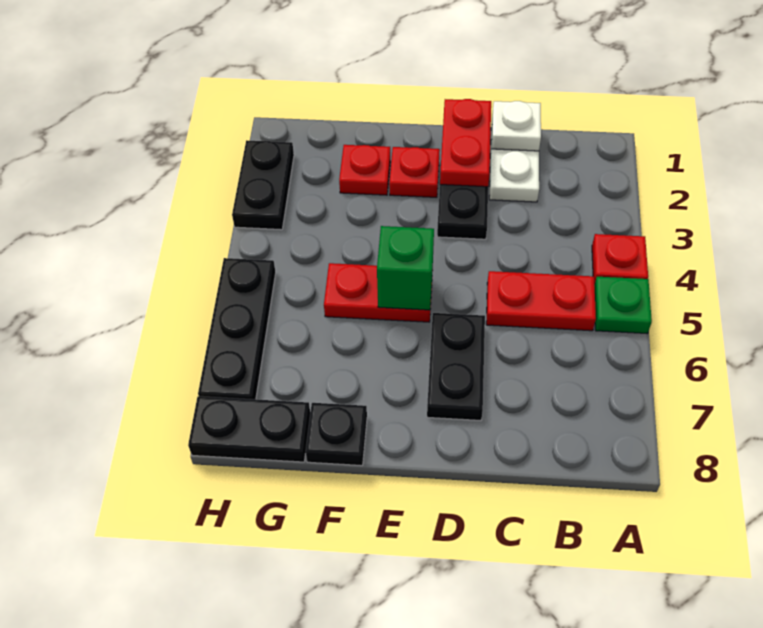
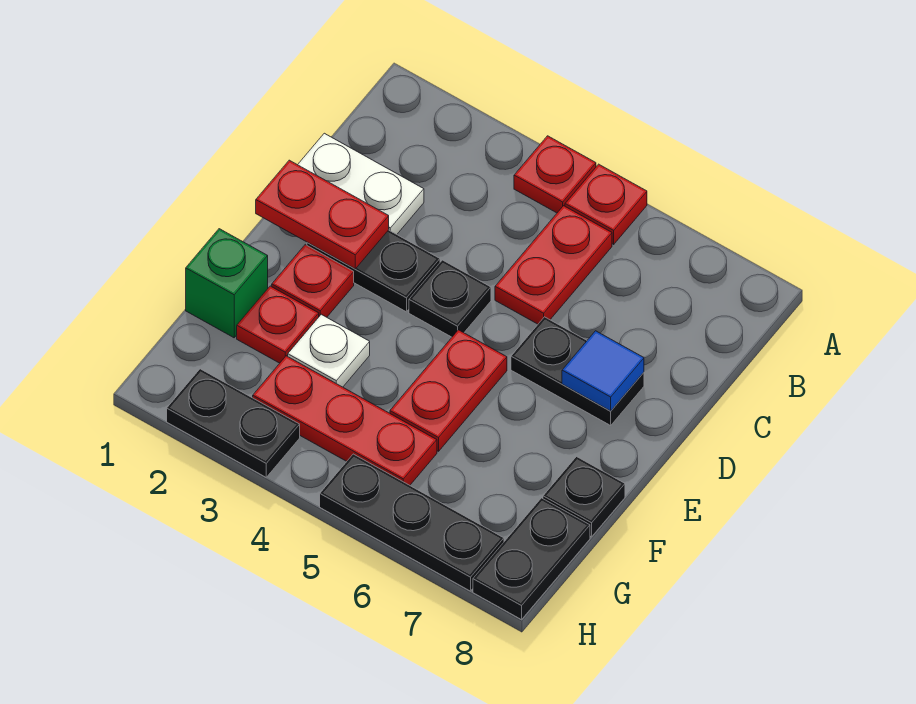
green plate A5 level 1 -> red plate A5 level 1
white plate C1 level 2 -> white plate F3 level 1
none -> black plate D4 level 1
none -> blue tile D7 level 2
green brick E5 level 2 -> green brick F1 level 1
none -> red plate G3:G5 level 1

